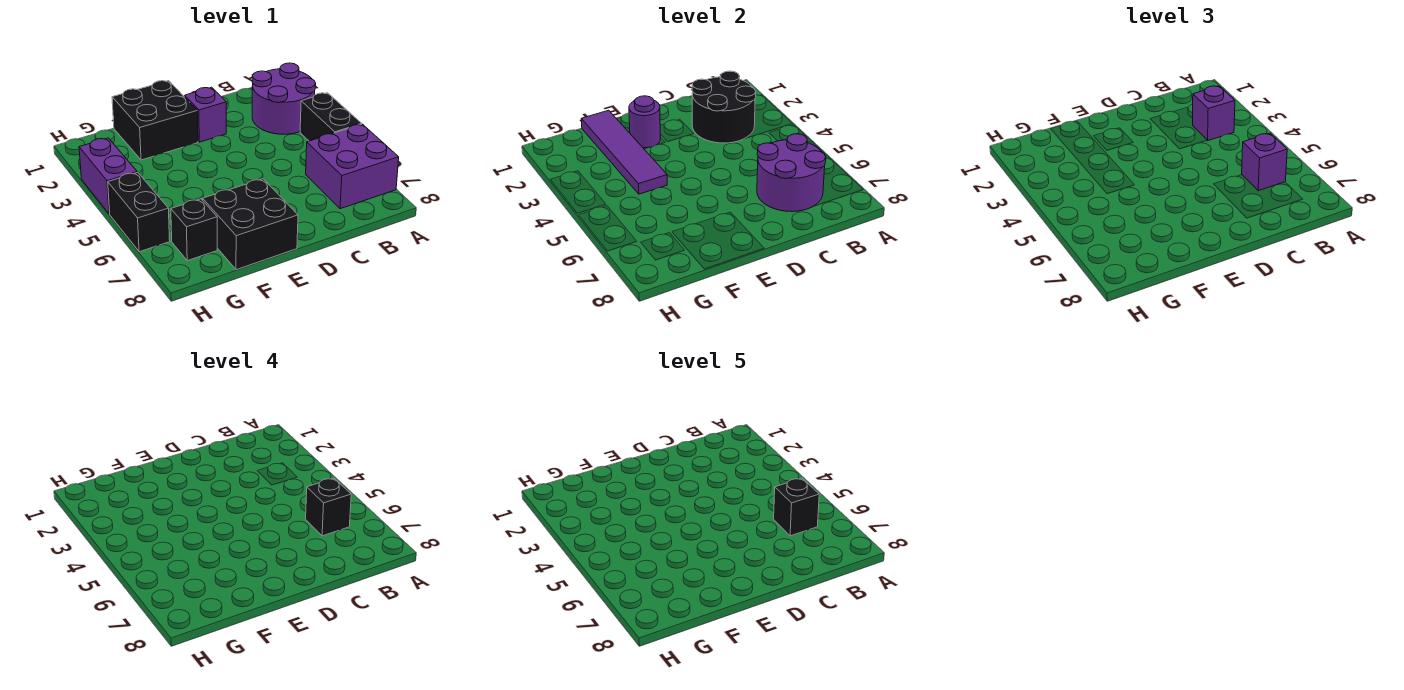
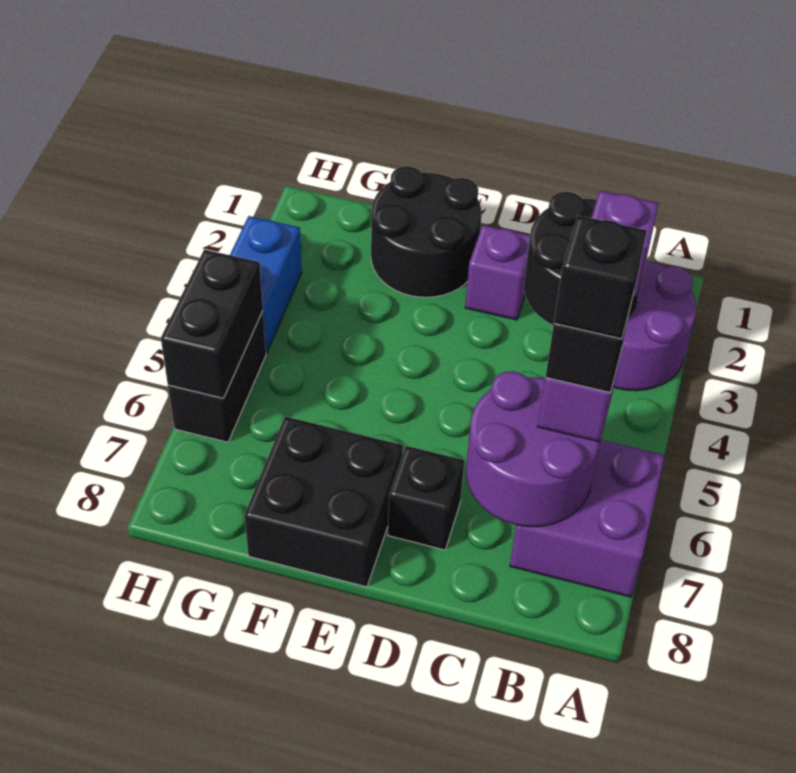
black brick A4:A5 level 1 -> black brick H5:H6 level 2
black brick E1:F2 level 1 -> black round brick E1:F2 level 1
purple round brick E2 level 2 -> none
purple tile F1:F4 level 2 -> none
black brick G7 level 1 -> black brick D7 level 1
purple brick H3:H4 level 1 -> blue brick H3:H4 level 1

